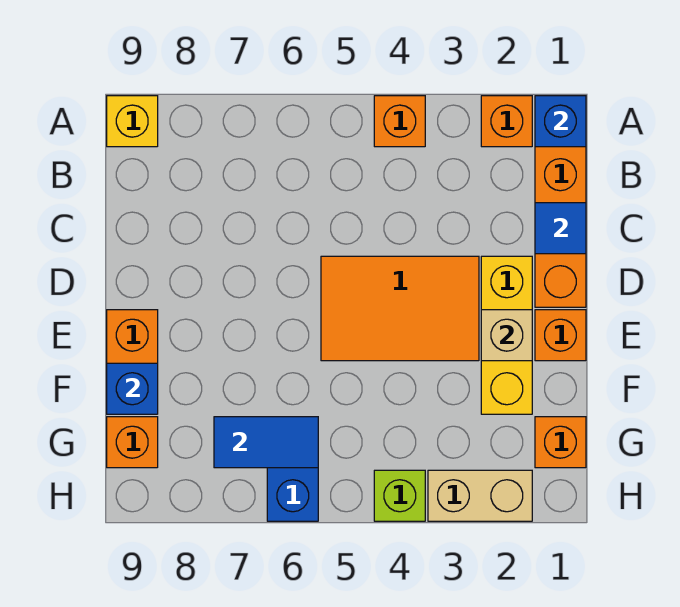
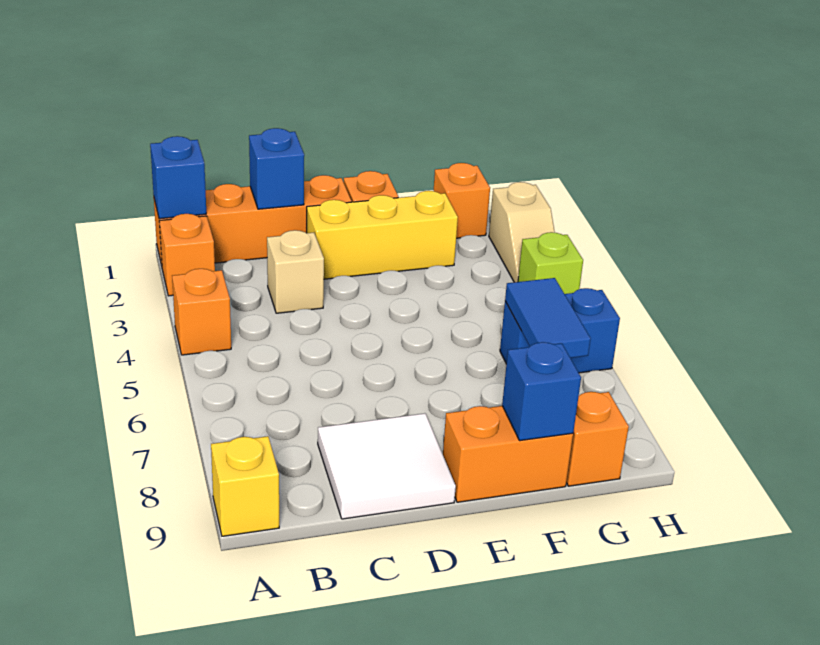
blue tile C1 level 2 -> blue brick C1 level 2
none -> white tile C8:D9 level 1
orange tile D3:E5 level 1 -> none
tan brick E2 level 2 -> tan brick C3 level 1
tan brick H2:H3 level 1 -> tan slope H2:H3 level 1 top 2

